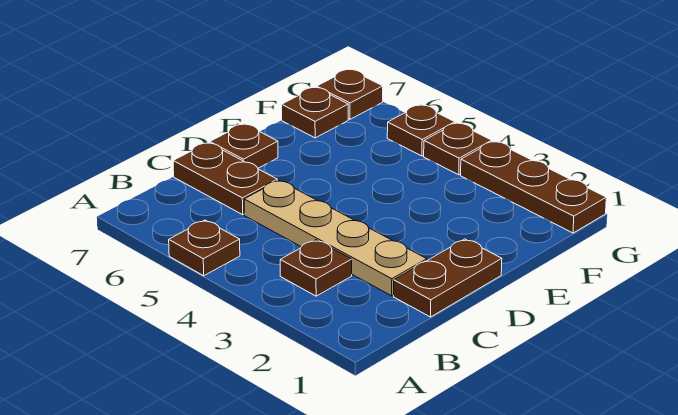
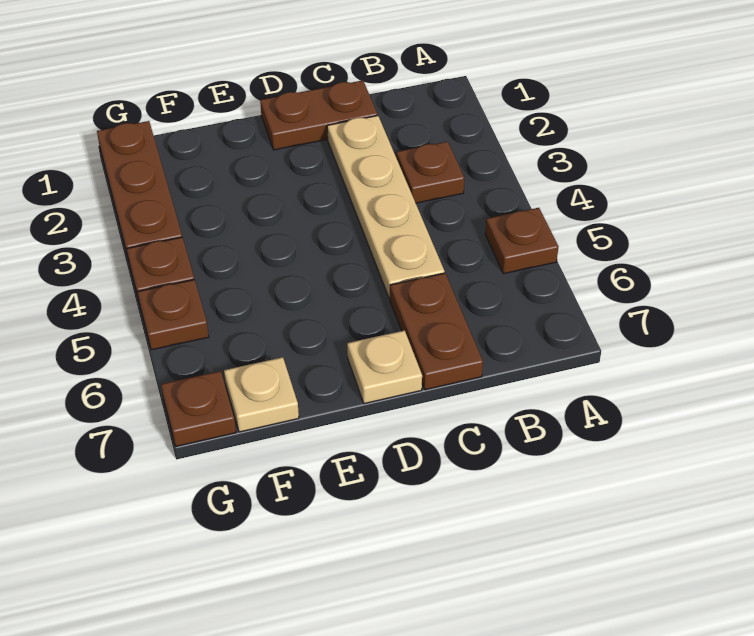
brown plate D7 level 1 -> tan plate D7 level 1
brown plate F7 level 1 -> tan plate F7 level 1

